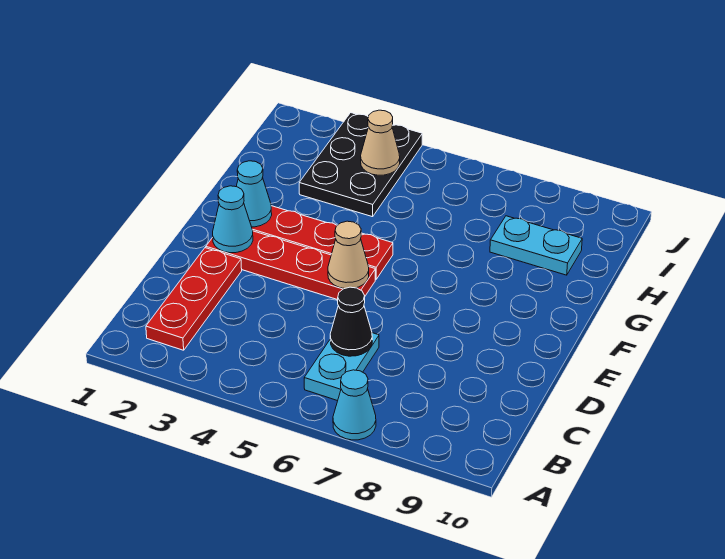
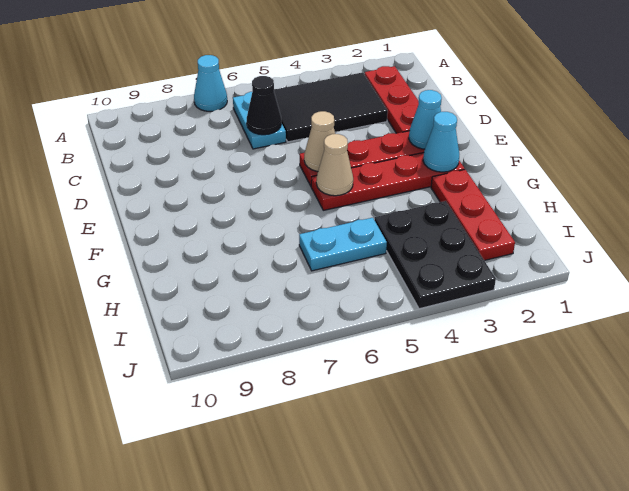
none -> black tile B3:C5 level 1
none -> red plate G2:I2 level 1
cyan plate H8:H9 level 1 -> cyan plate H5:H6 level 1
tan cone I4 level 2 -> tan cone F5 level 2

